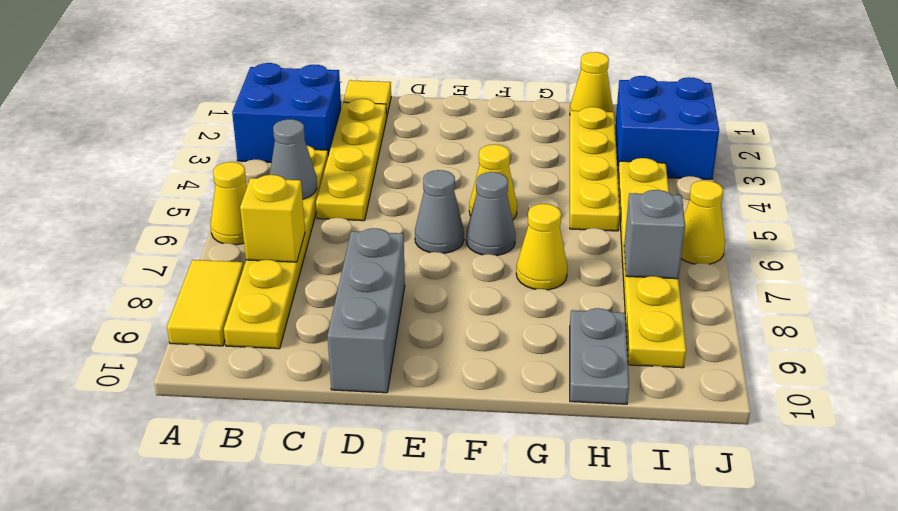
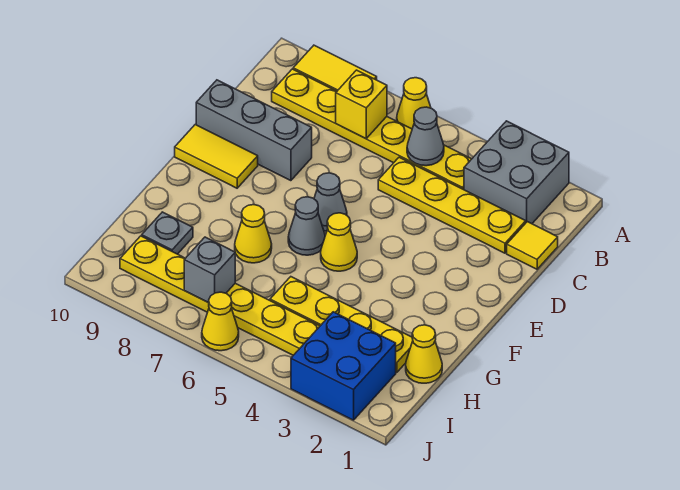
blue brick A2:B3 level 1 -> grey brick A2:B3 level 1
none -> yellow tile E9:E10 level 1
grey plate H9:H10 level 1 -> grey plate H9 level 1

